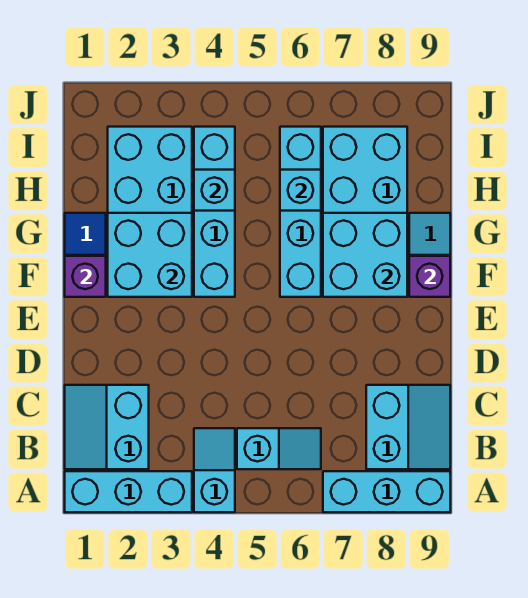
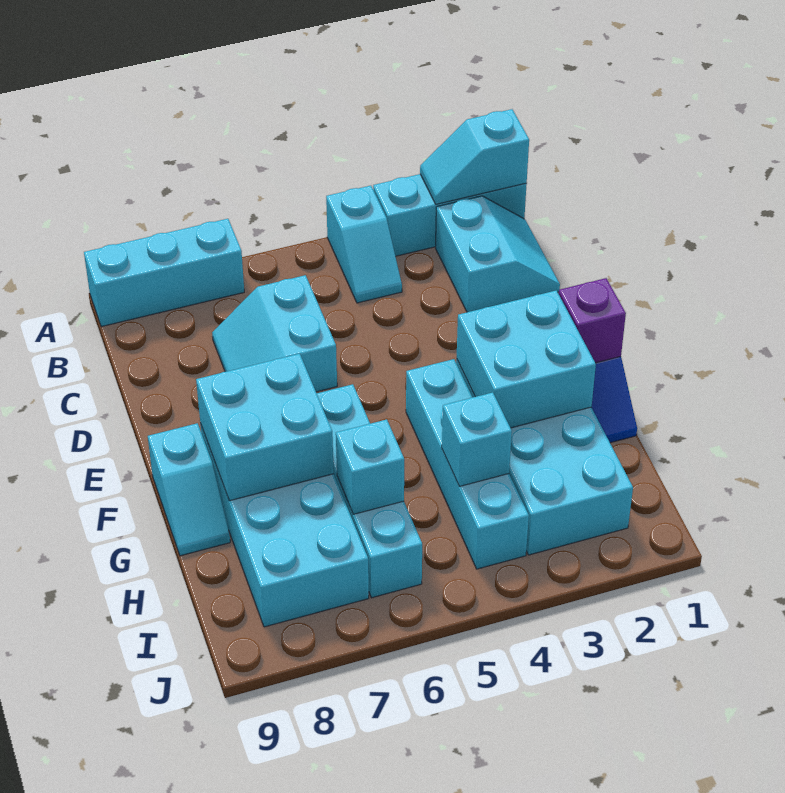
cyan slope B5:B6 level 1 top 5 -> cyan slope A1:A2 level 2 top 1
cyan slope B8:C9 level 1 top 8 -> cyan slope C6:D7 level 1 top 6
purple brick F9 level 2 -> none

